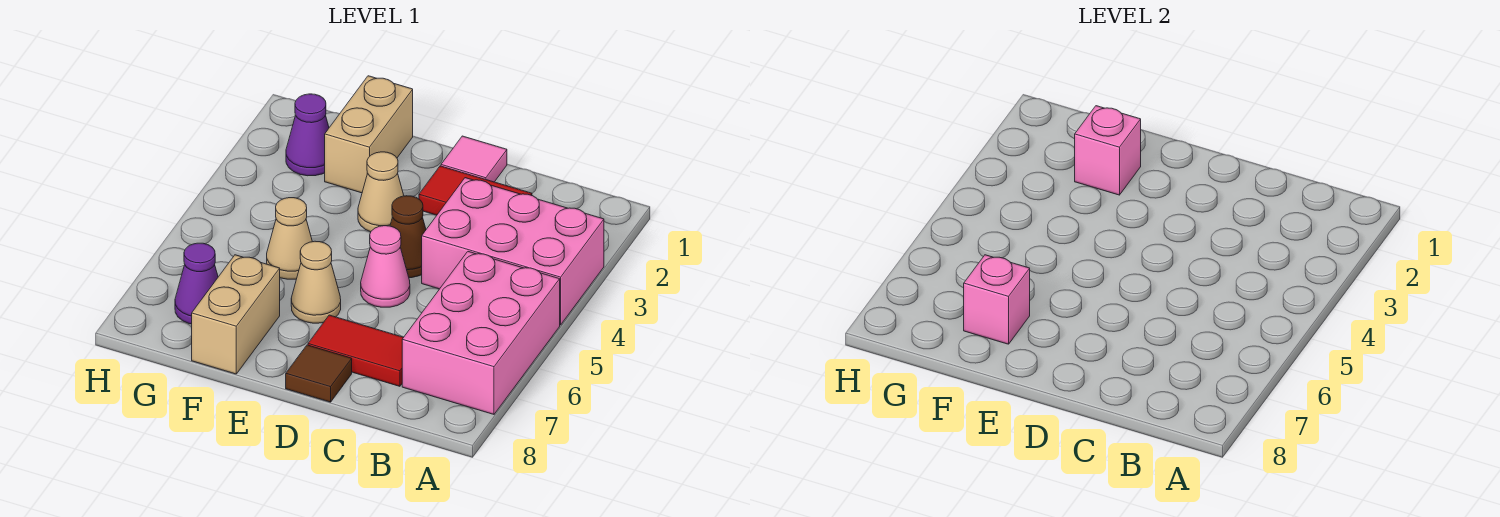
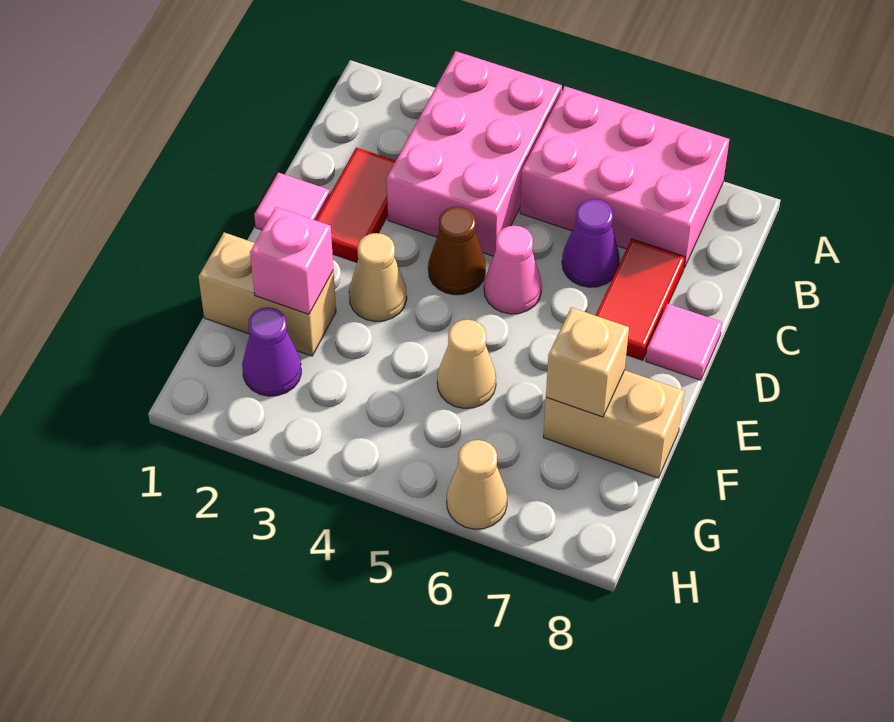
brown tile D8 level 1 -> pink tile D8 level 1
tan cone E6 level 1 -> tan cone H6 level 1
pink brick F7 level 2 -> tan brick F7 level 2
purple cone G7 level 1 -> purple cone C6 level 1

